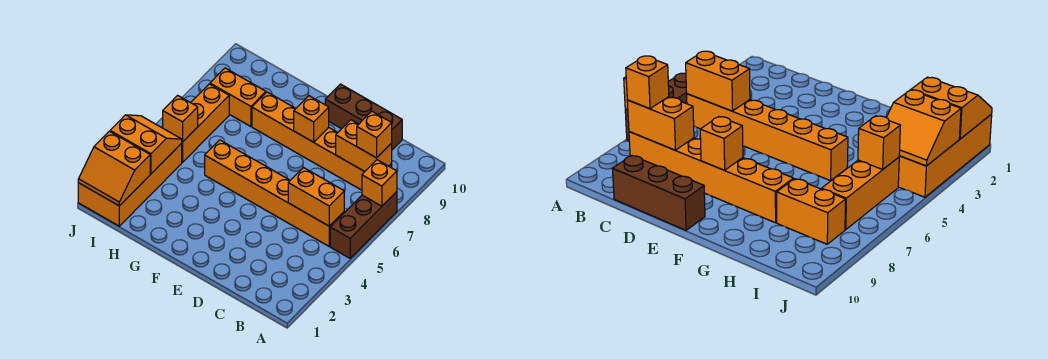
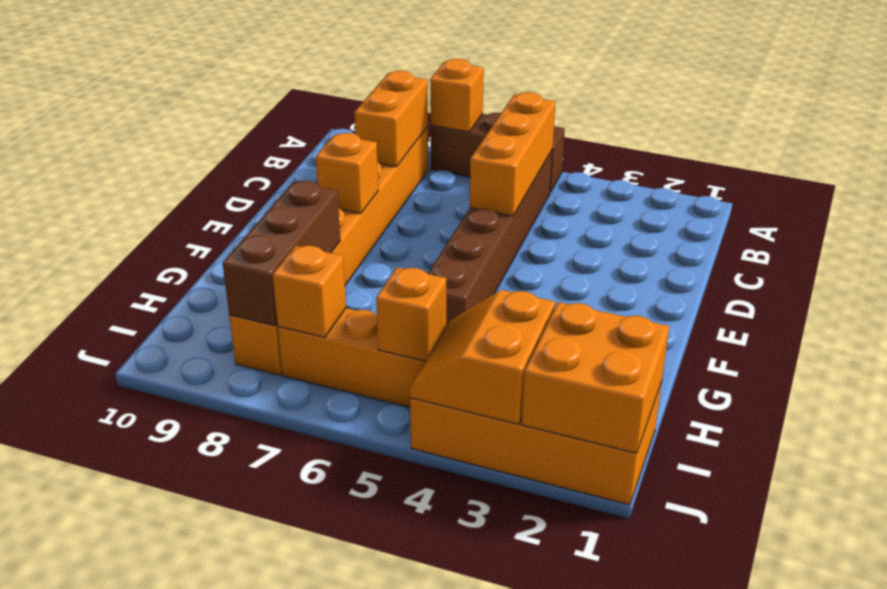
orange brick B5:G5 level 1 -> brown brick B5:G5 level 1
orange brick B5:C5 level 2 -> orange brick B5:D5 level 2
orange brick B8 level 3 -> orange brick I7 level 2
brown brick C10:E10 level 1 -> brown brick G8:I8 level 2
orange slope I1:J2 level 2 top 2 -> orange brick I1:J2 level 2

